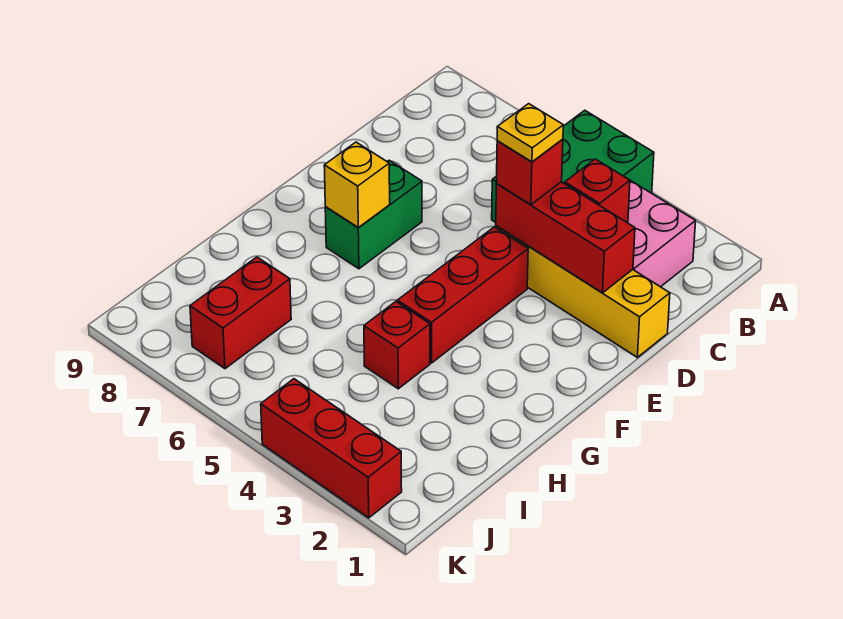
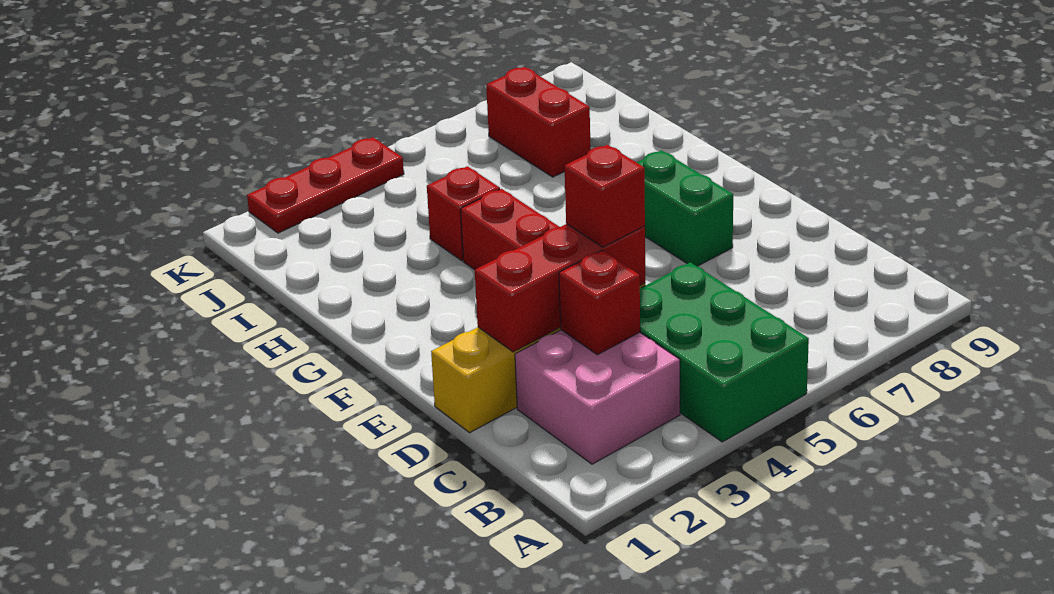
yellow plate D4 level 4 -> none
yellow brick F7 level 2 -> none
red brick K2:K4 level 1 -> red plate K2:K4 level 1

